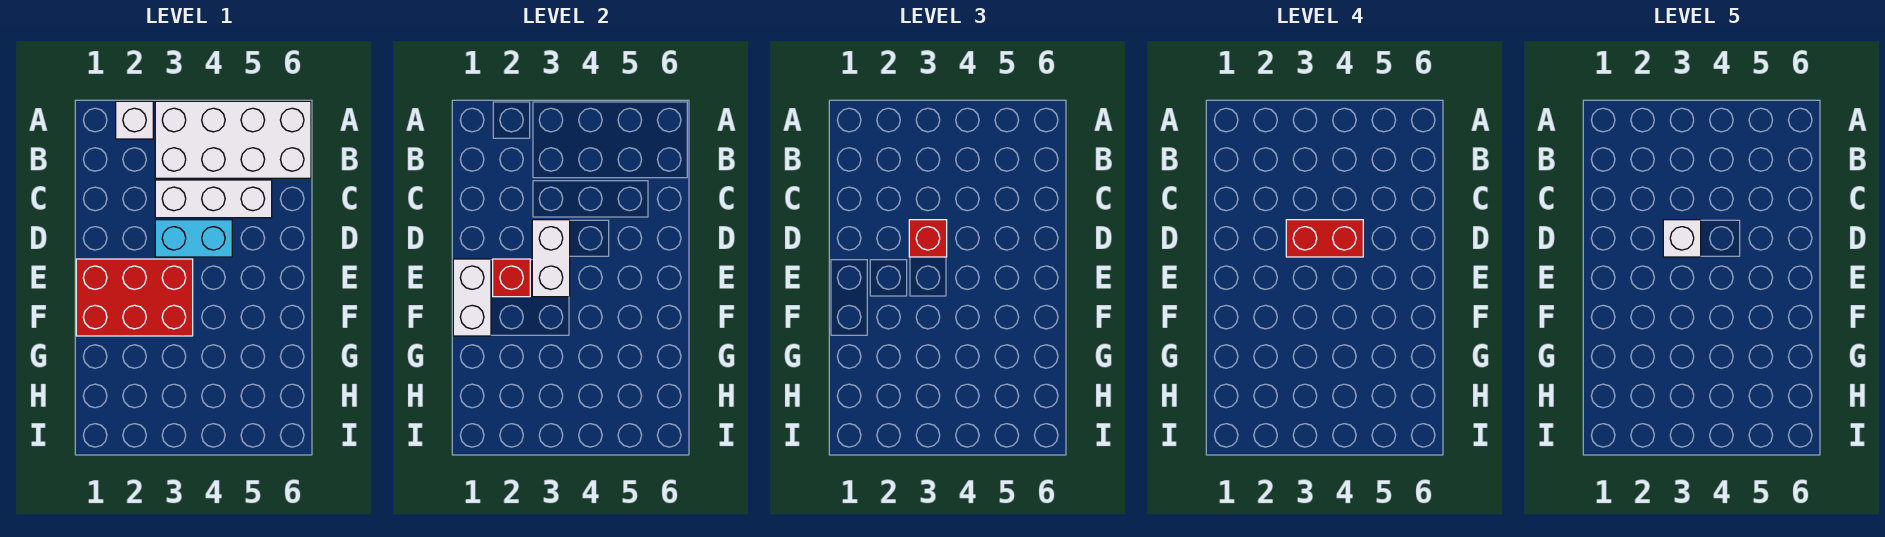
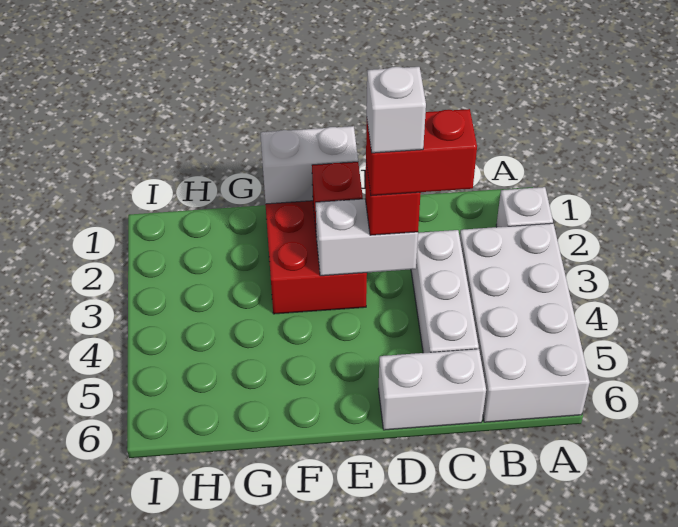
none -> white brick C6:D6 level 1
cyan brick D3:D4 level 1 -> none
red brick D3:D4 level 4 -> red brick C3:D3 level 4

